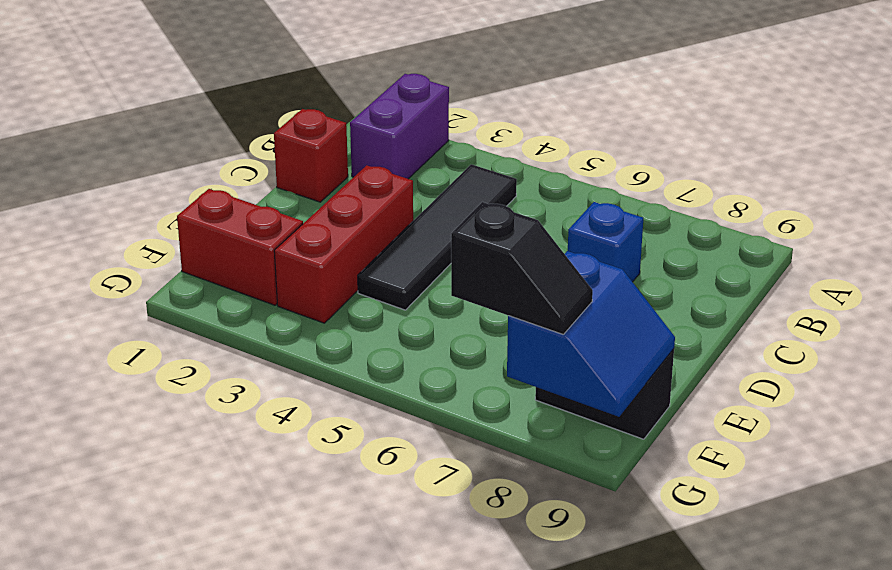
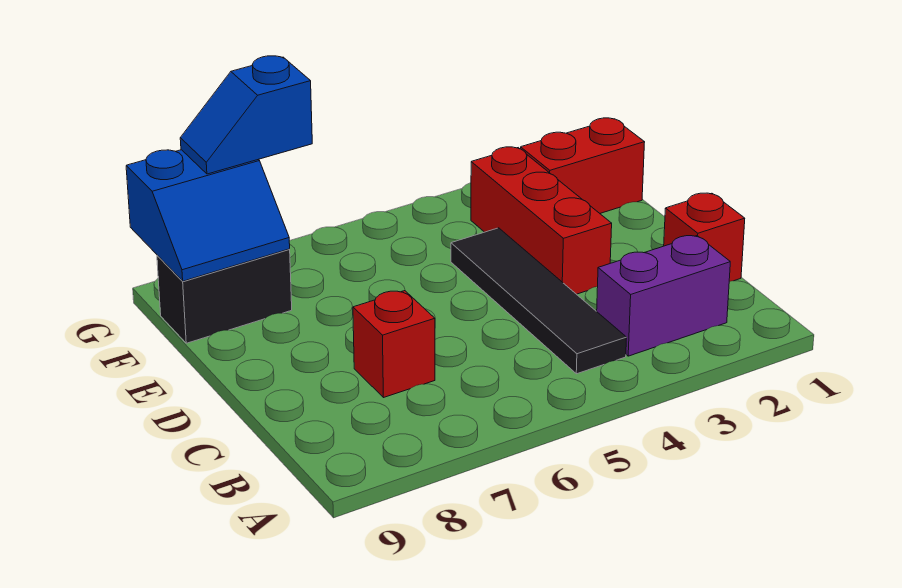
purple brick A2:B2 level 1 -> purple brick B2:B3 level 1
blue brick C7 level 1 -> red brick C7 level 1
blue slope F8:G9 level 2 top 8 -> blue slope F8:G9 level 2 top G
black slope G7:G8 level 3 top 7 -> blue slope G7:G8 level 3 top 7

